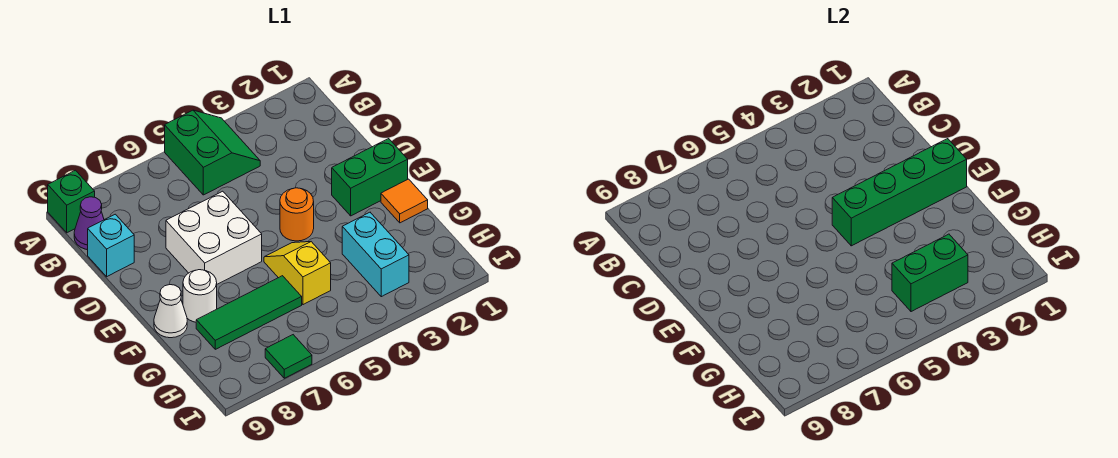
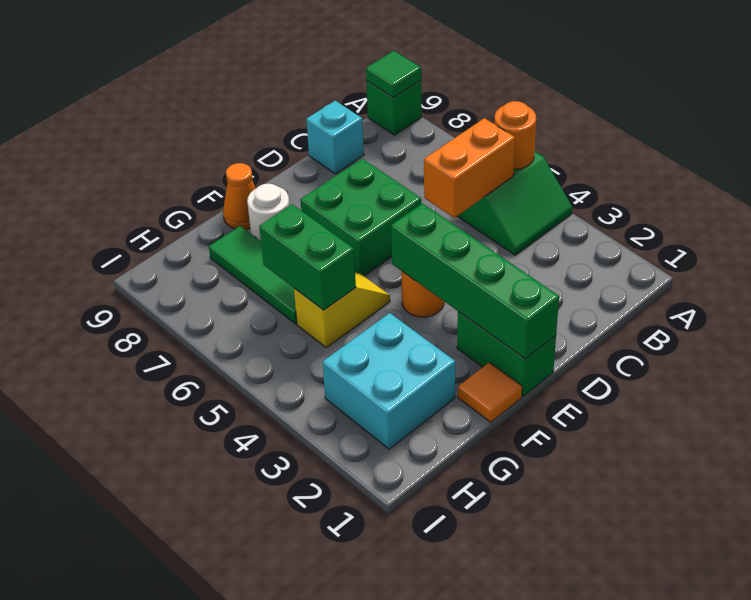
none -> orange round brick A5 level 2
none -> orange brick B5:C5 level 2
purple cone B9 level 1 -> none
white brick D6:E7 level 1 -> green brick D6:E7 level 1
white cone F9 level 1 -> orange cone F9 level 1
cyan brick G3:H3 level 1 -> cyan brick G2:H3 level 1
green brick H3:H4 level 2 -> green brick G5:G6 level 2
green tile I7 level 1 -> green tile A9 level 2

